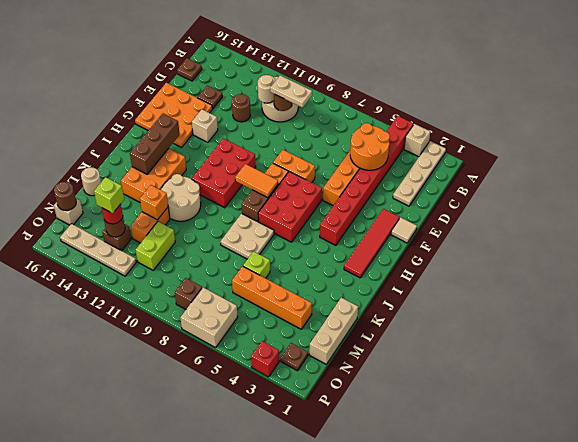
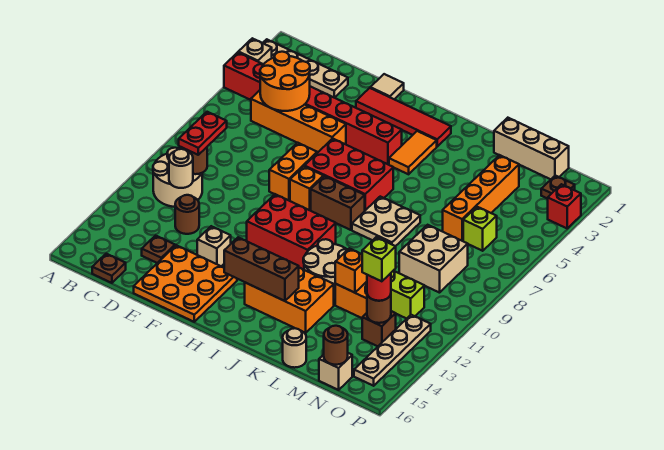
tan plate C9:C10 level 3 -> red plate C9:C10 level 3
orange tile H8:H9 level 2 -> orange tile I3:I4 level 1
lime brick L6 level 1 -> lime brick N6 level 1
tan brick O6:P7 level 1 -> tan brick M8:N9 level 1
brown brick O8 level 1 -> none

